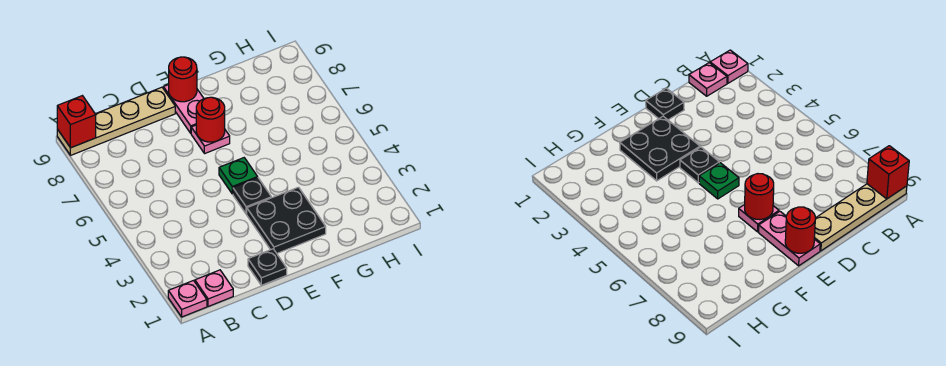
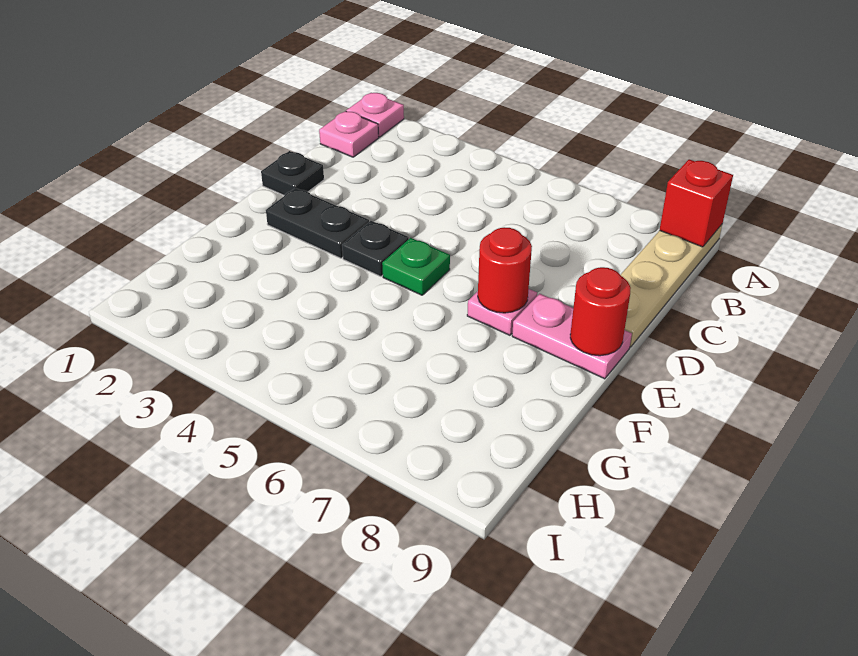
black plate E2:F3 level 1 -> black plate E2:E3 level 1

